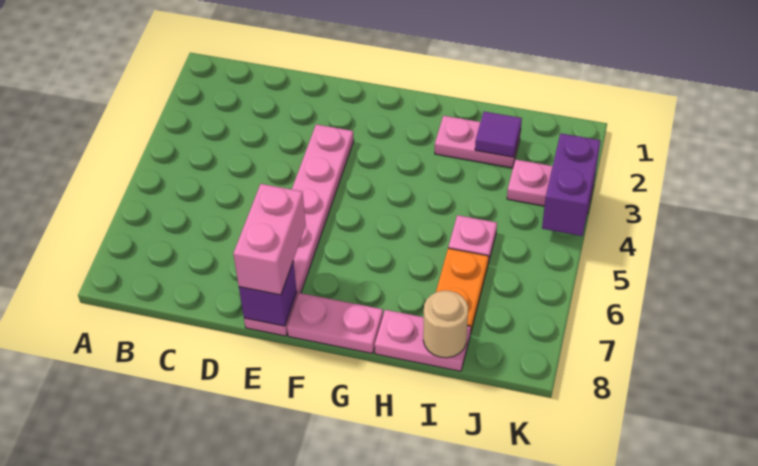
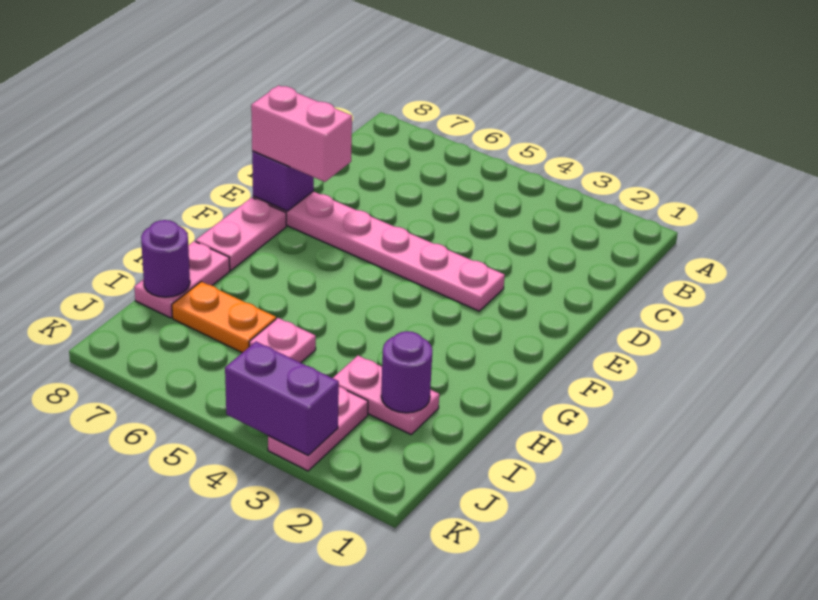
pink plate H2:I2 level 1 -> pink plate I2:I3 level 1
purple tile I2 level 2 -> purple round brick I2 level 2
tan round brick I8 level 2 -> purple round brick I8 level 2

